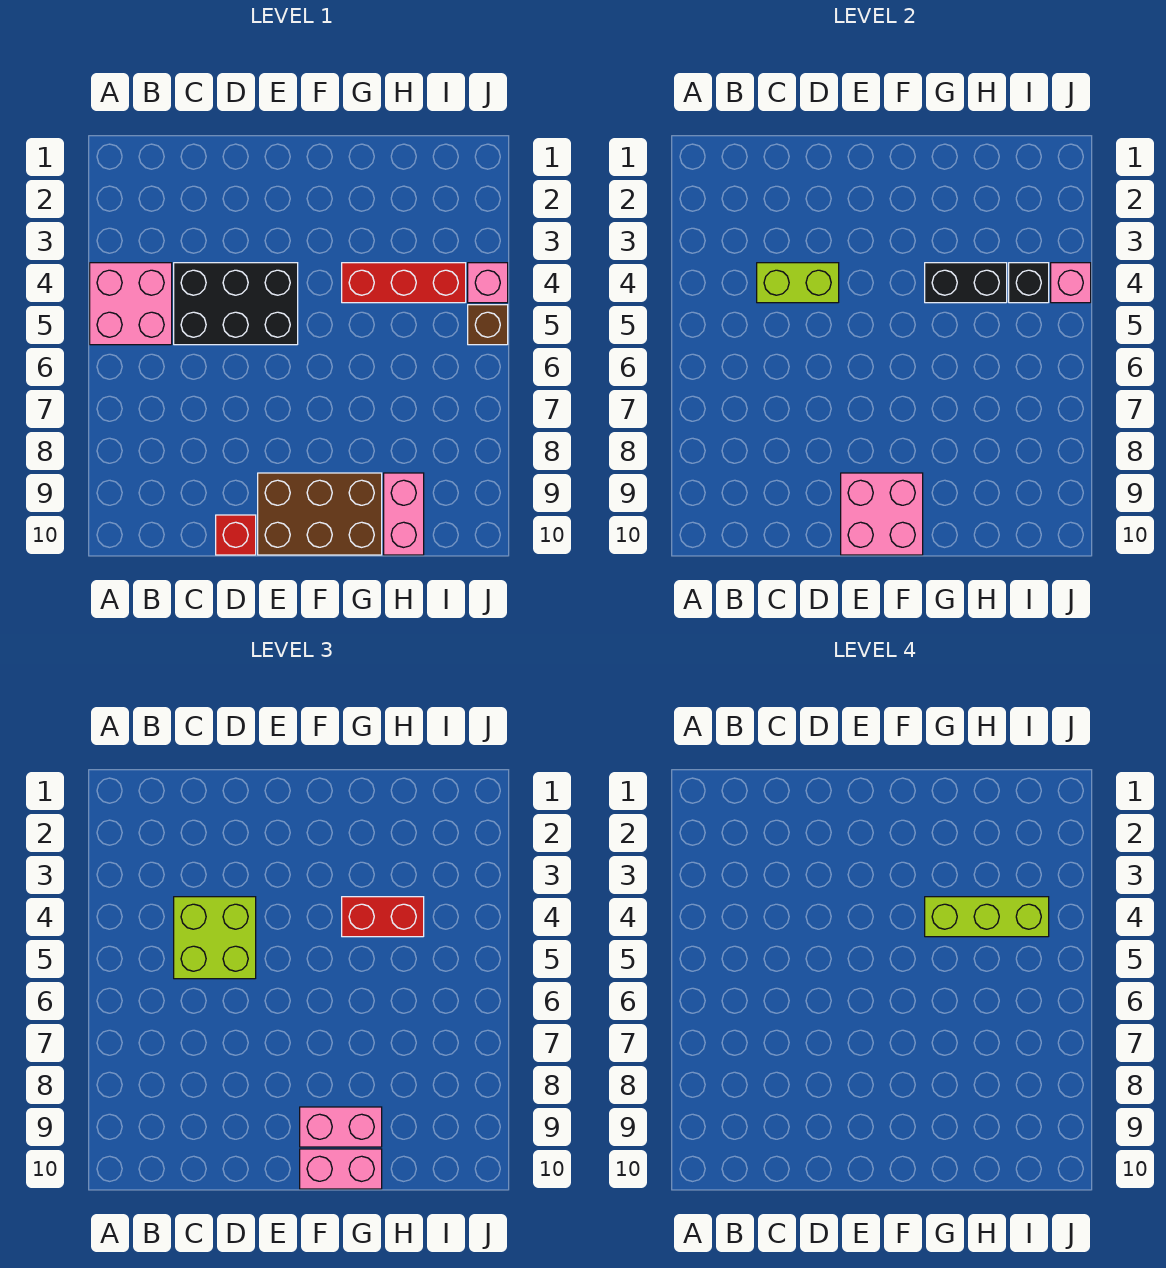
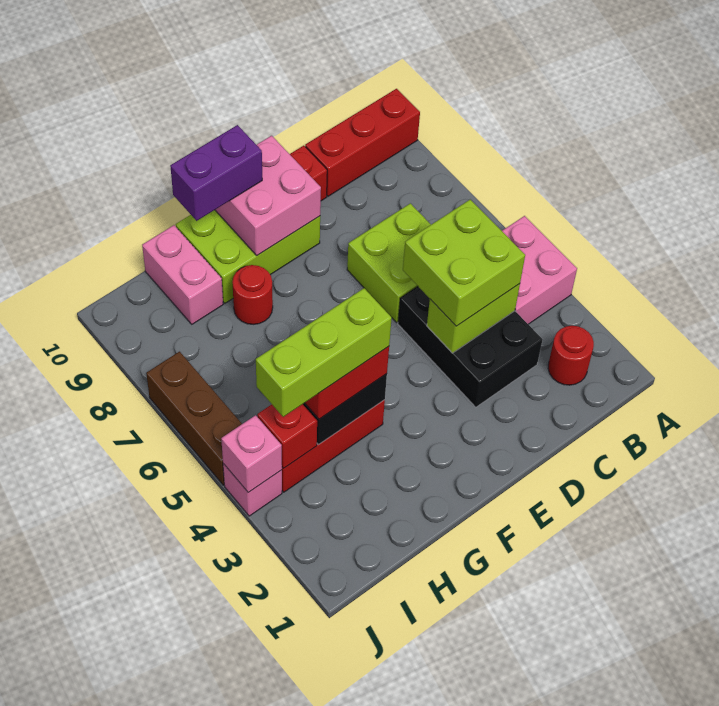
none -> red brick A10:C10 level 1
none -> red round brick B2 level 1
black brick C4:E5 level 1 -> black brick C3:D5 level 1
none -> lime brick C6:D7 level 1
brown brick E9:G10 level 1 -> lime brick E9:G10 level 1
pink brick F9:G9 level 3 -> none
pink brick F10:G10 level 3 -> purple brick F10:G10 level 3
none -> red round brick G8 level 1
black brick I4 level 2 -> red brick I4 level 2
brown brick J5 level 1 -> brown brick J5:J7 level 1

